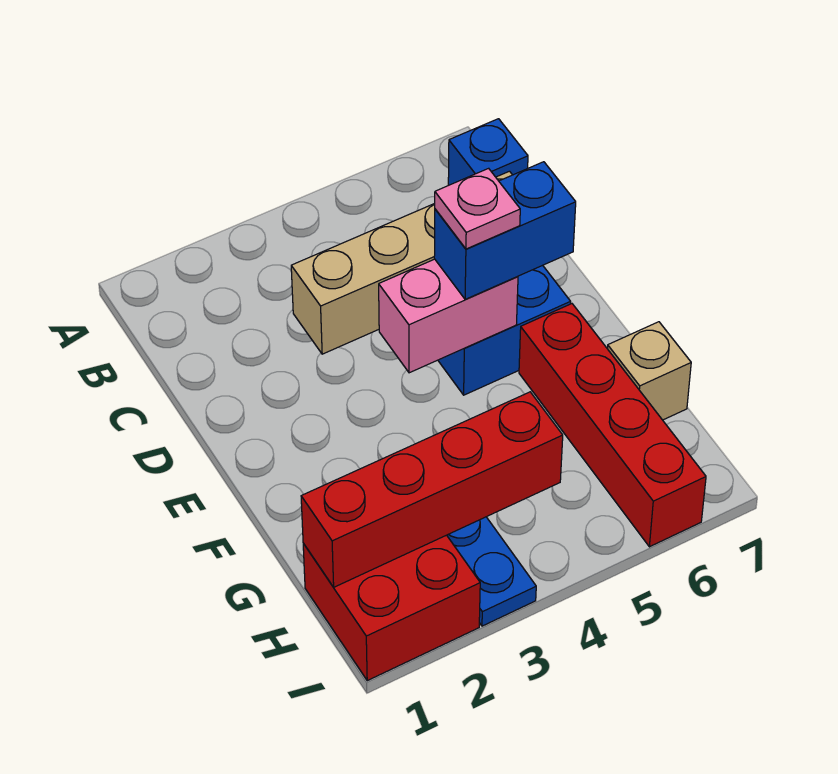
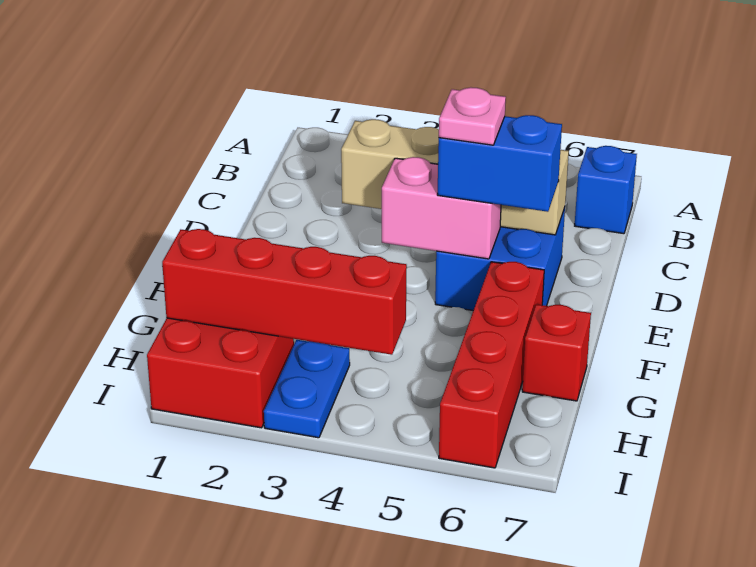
tan brick G7 level 1 -> red brick G7 level 1

